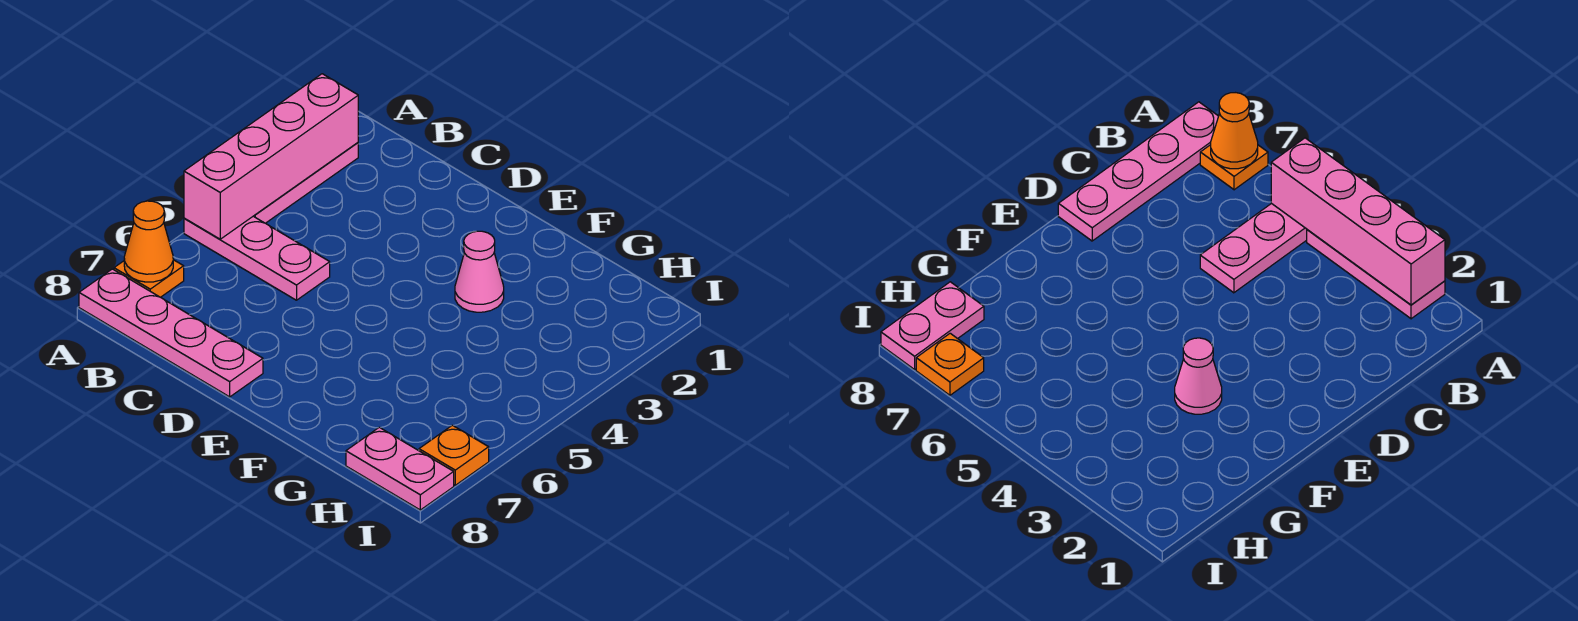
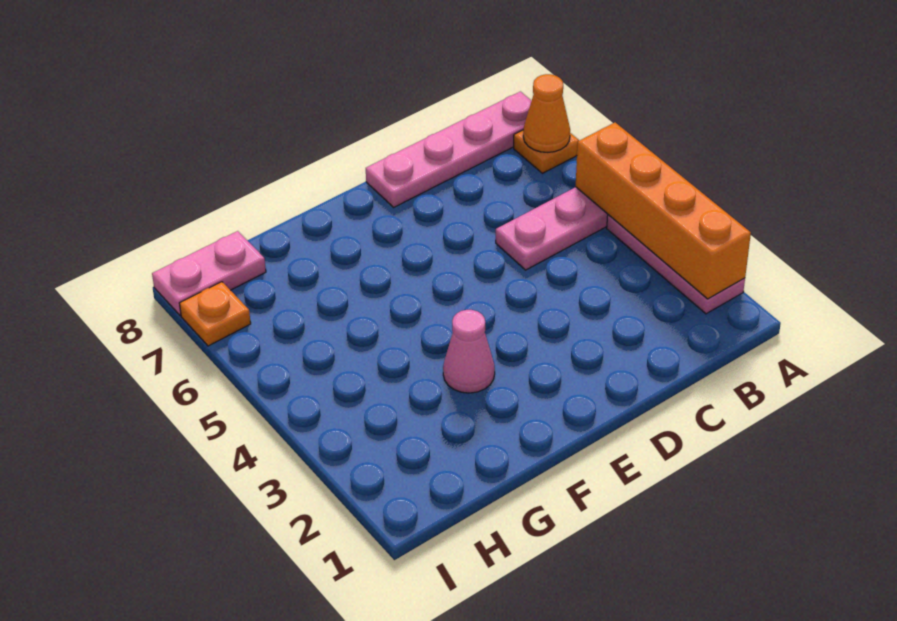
pink brick A2:A5 level 2 -> orange brick A2:A5 level 2

